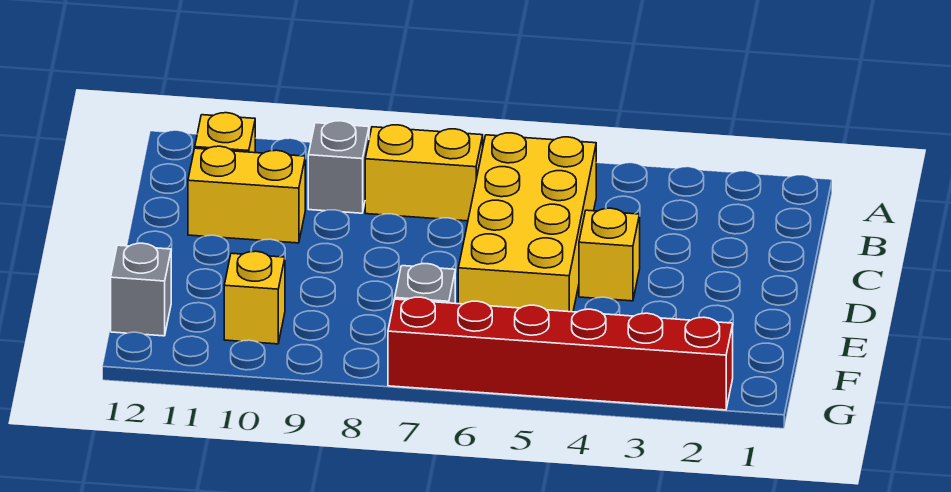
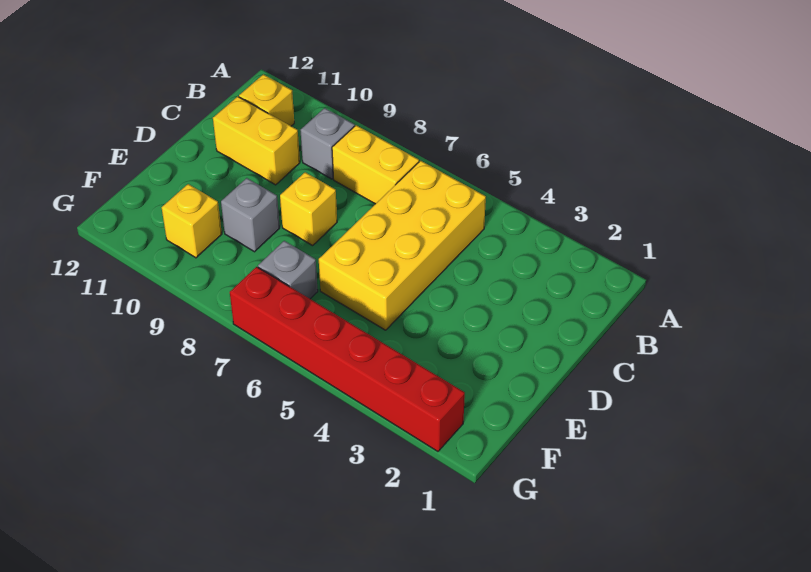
yellow brick D4 level 1 -> yellow brick D8 level 1
grey brick F12 level 1 -> grey brick E9 level 1

